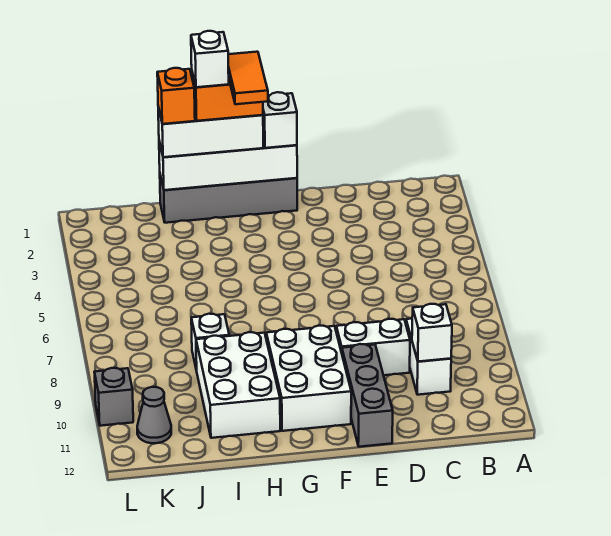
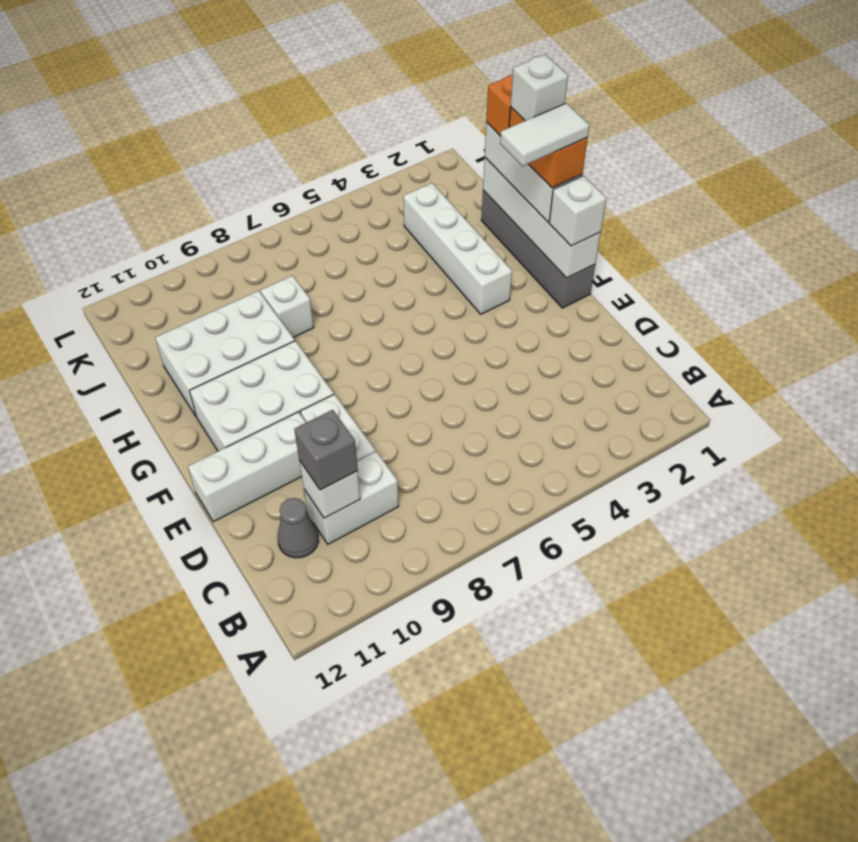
grey brick E10:E12 level 1 -> white brick E10:E12 level 1
orange tile G1:G2 level 5 -> white tile G1:G2 level 5
none -> white brick G3:J3 level 1
grey cone K11 level 1 -> grey cone C11 level 1
grey brick L10 level 1 -> grey brick C10 level 3

